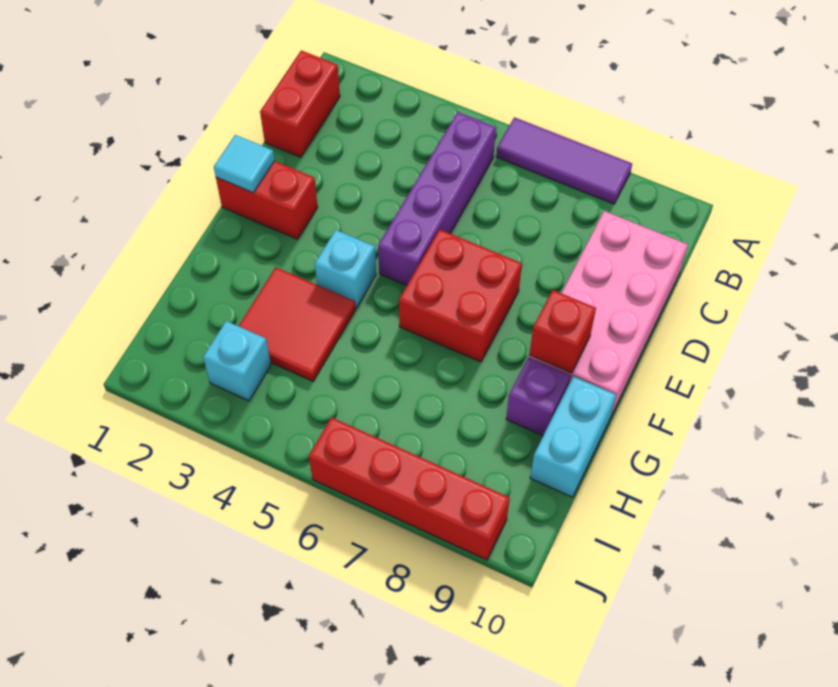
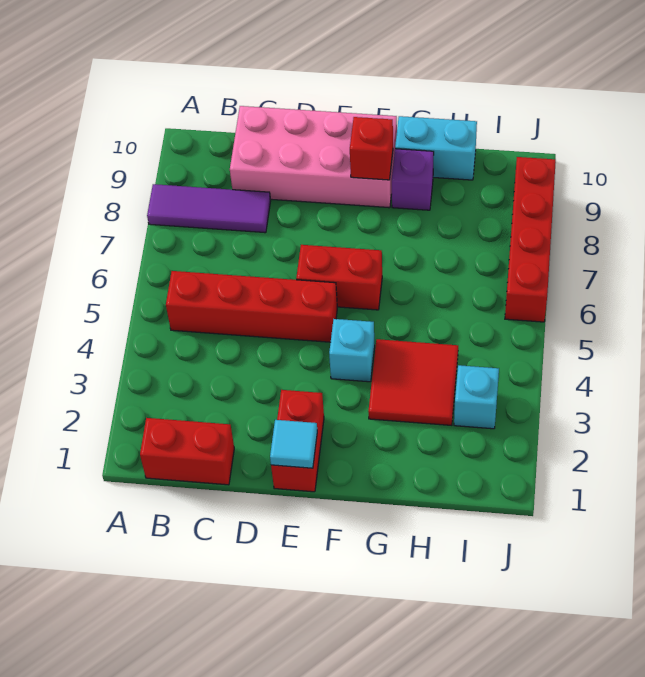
purple tile A6:A8 level 1 -> purple tile A8:C8 level 1
purple brick B5:E5 level 1 -> red brick B5:E5 level 1
red brick E6:F7 level 1 -> red brick E6:F6 level 1

